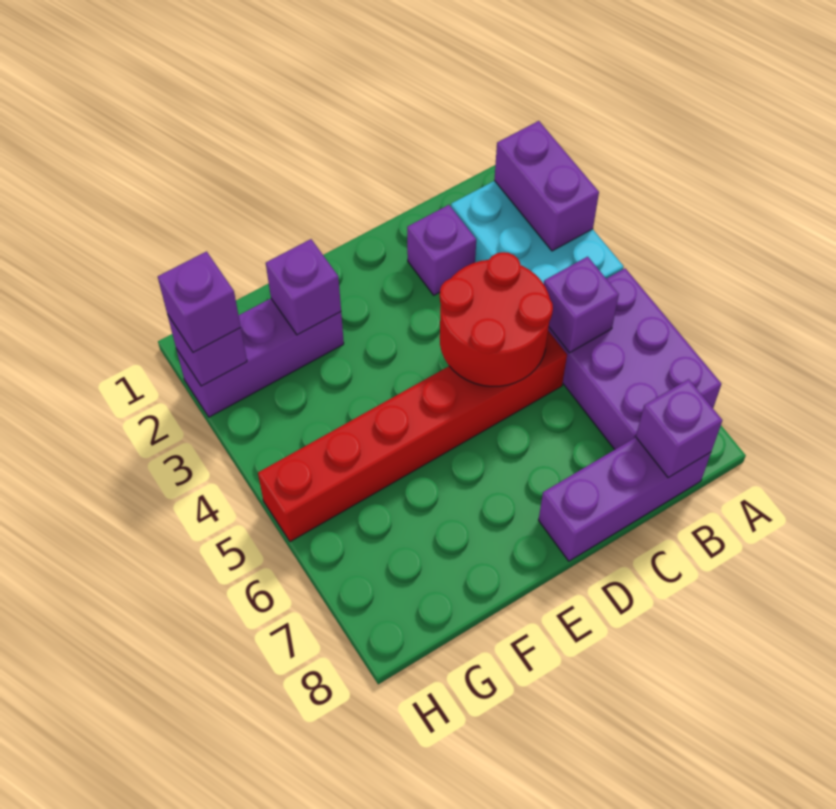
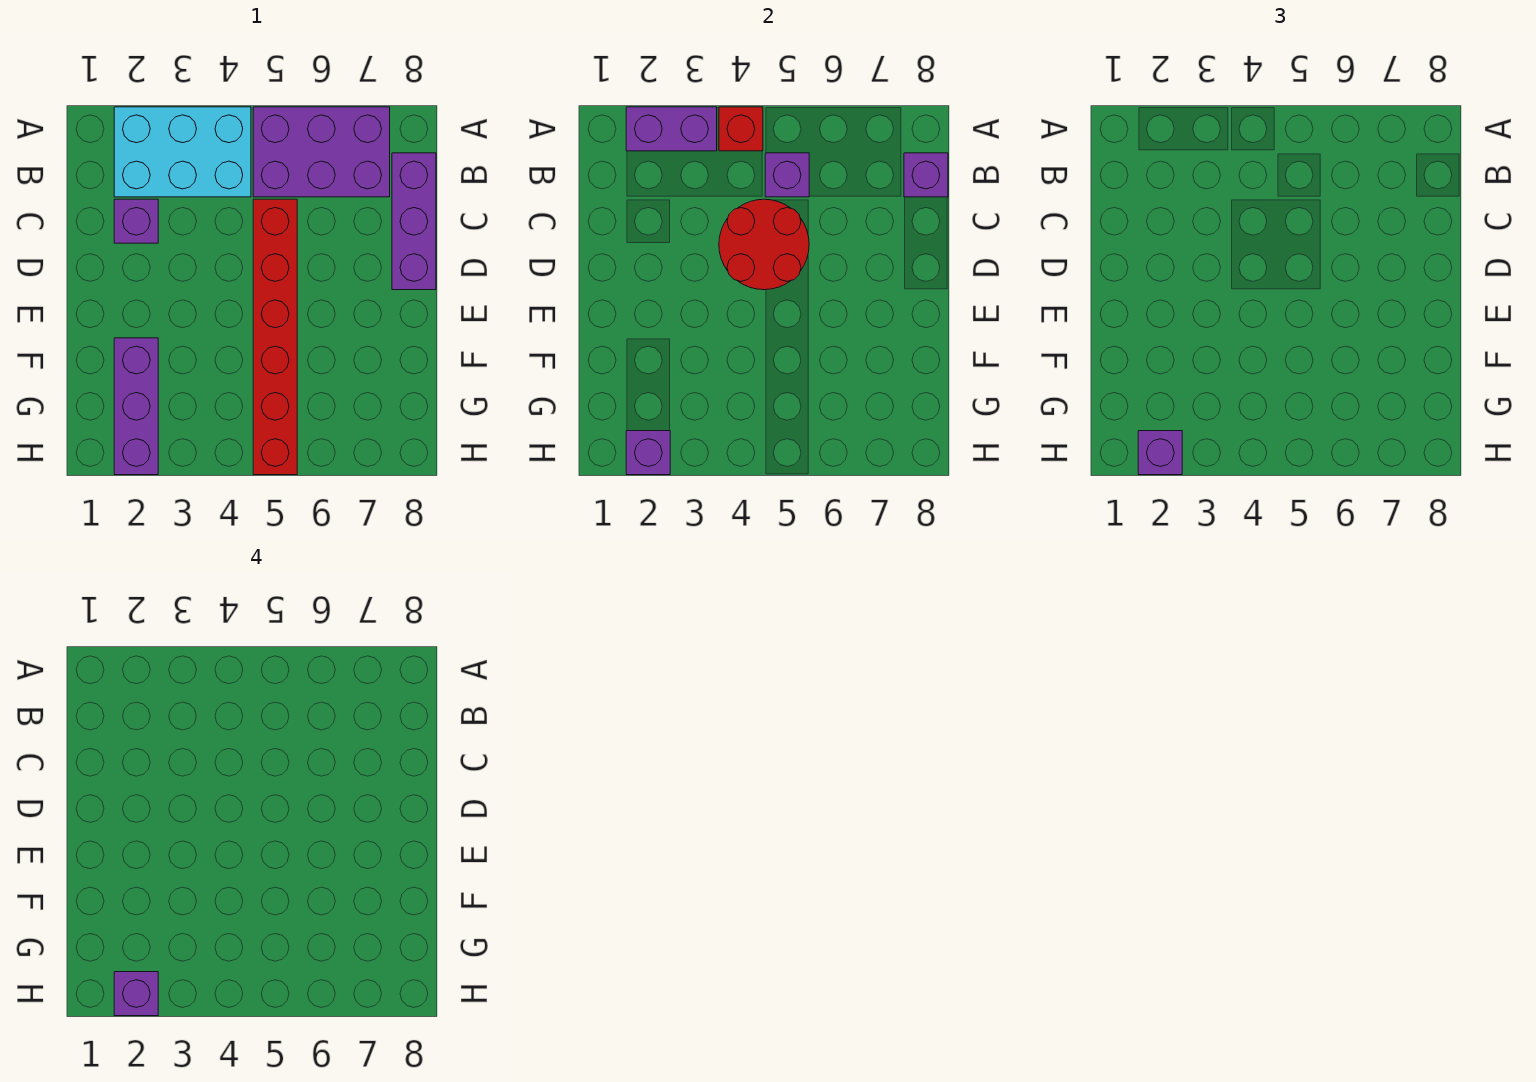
none -> red brick A4 level 2
purple brick F2 level 2 -> purple brick H2 level 4

